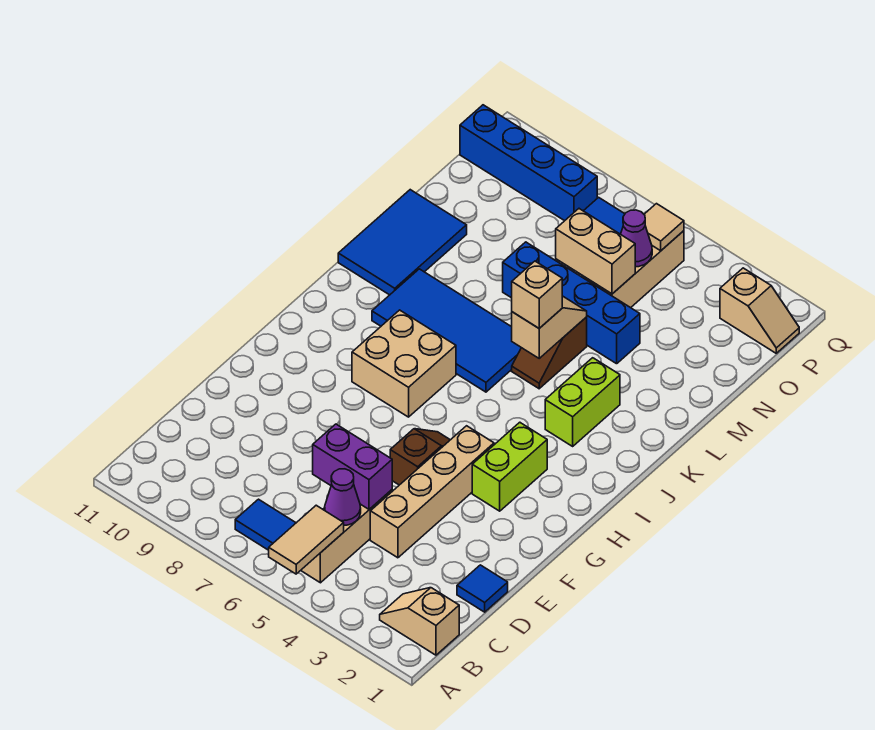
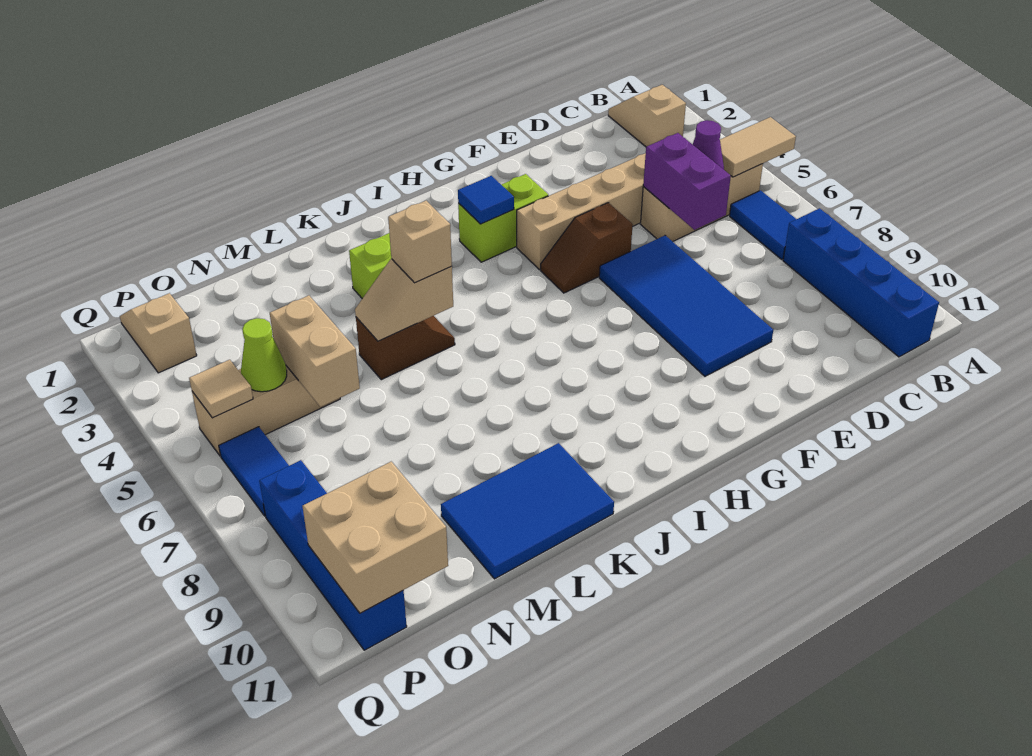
tan slope B1:B2 level 1 top 1 -> tan slope B1:B2 level 1 top 2
blue tile D1 level 1 -> blue tile H3 level 2
tan brick H7:I8 level 1 -> tan brick O10:P11 level 2
blue tile J6:K9 level 1 -> blue tile E6:F9 level 1
blue brick M4:M7 level 1 -> blue brick B8:B11 level 1
purple cone O5 level 2 -> lime cone O5 level 2

